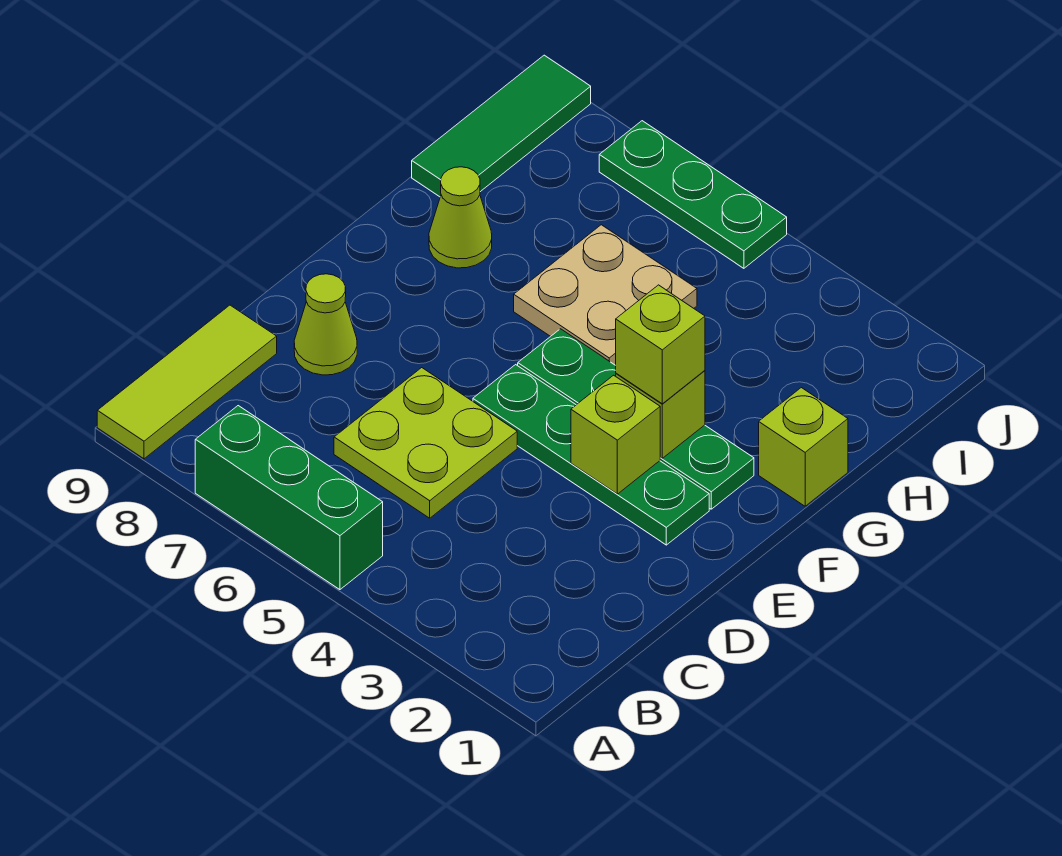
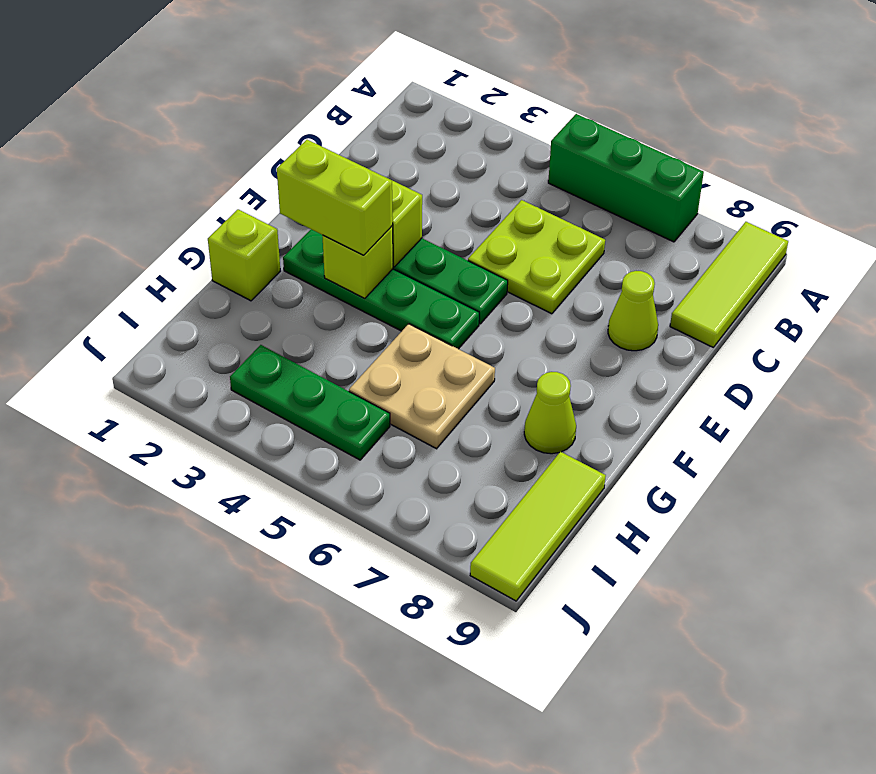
lime brick F3 level 3 -> lime brick F2:F3 level 3
green tile H9:J9 level 1 -> lime tile H9:J9 level 1
green plate J5:J7 level 1 -> green plate I3:I5 level 1

